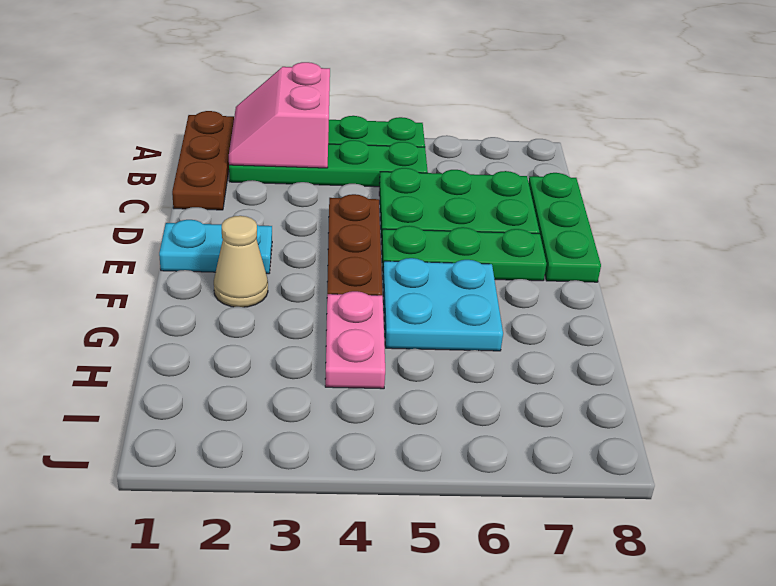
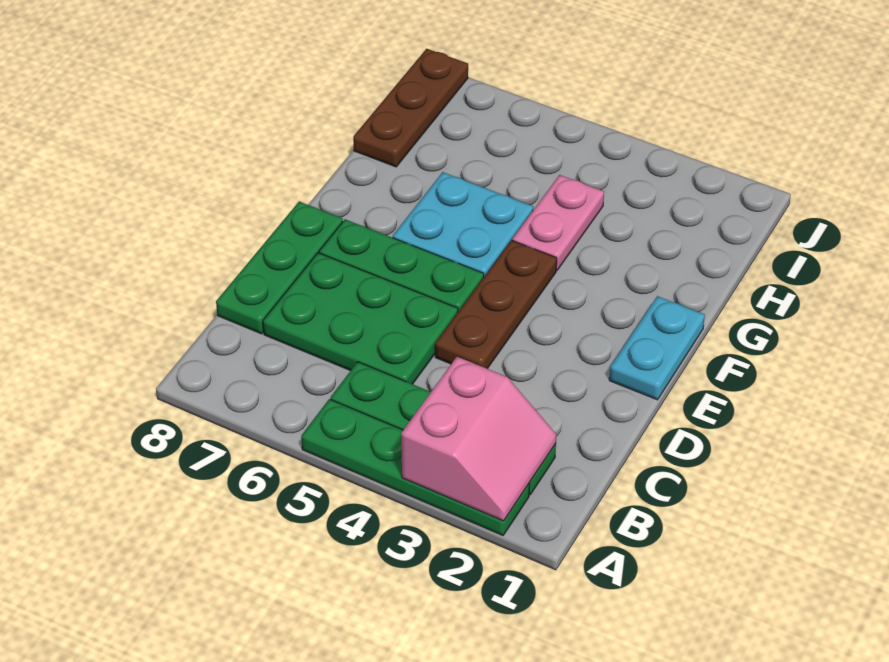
brown plate A1:C1 level 1 -> brown plate H8:J8 level 1
cyan plate E1:E2 level 1 -> cyan plate E1:F1 level 1
tan cone F2 level 1 -> none

